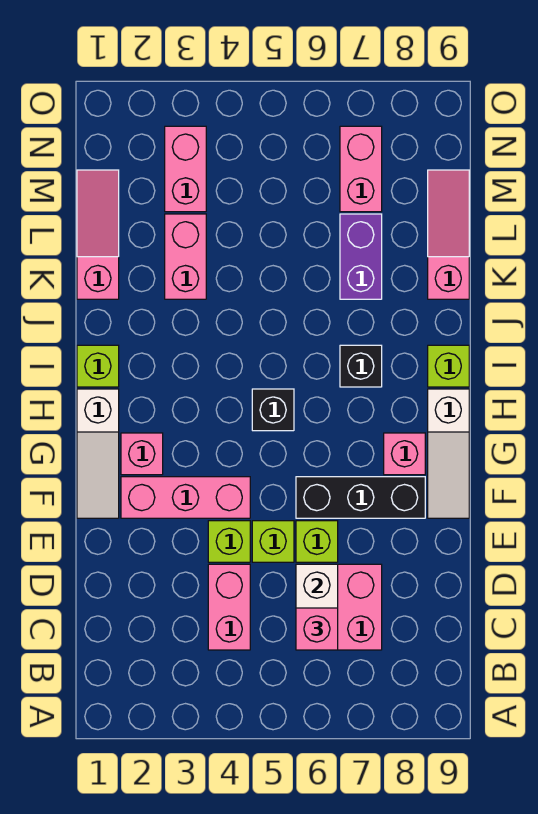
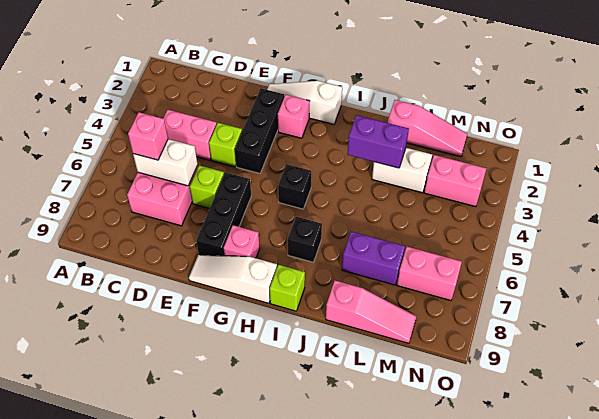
lime brick E5 level 1 -> none
pink brick F2:F4 level 1 -> black brick F2:F4 level 1
lime brick I1 level 1 -> none
none -> purple brick J3:K3 level 2
pink brick K3:L3 level 1 -> white brick K3:L3 level 1

